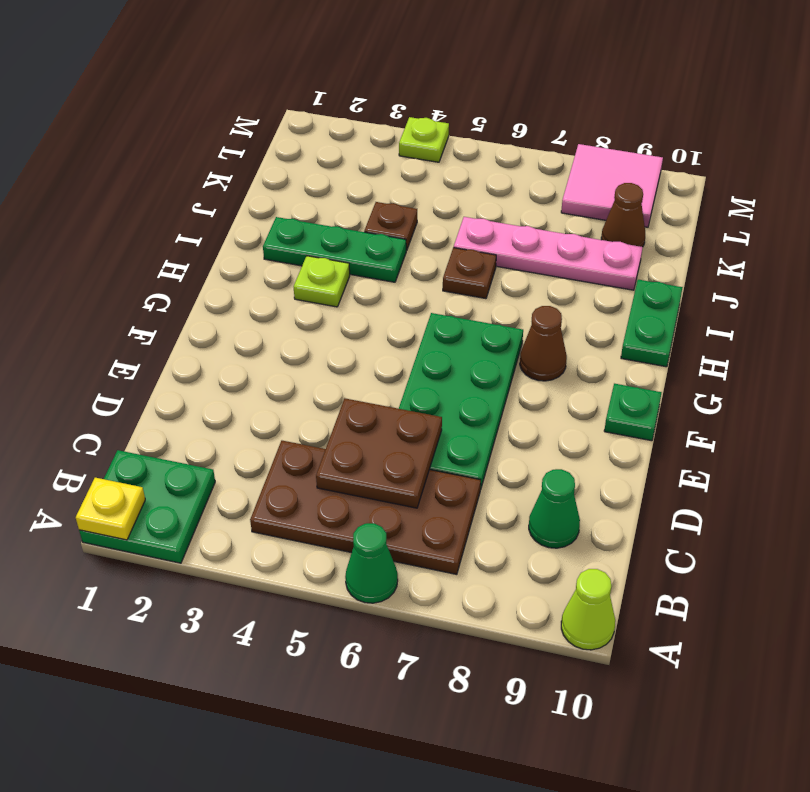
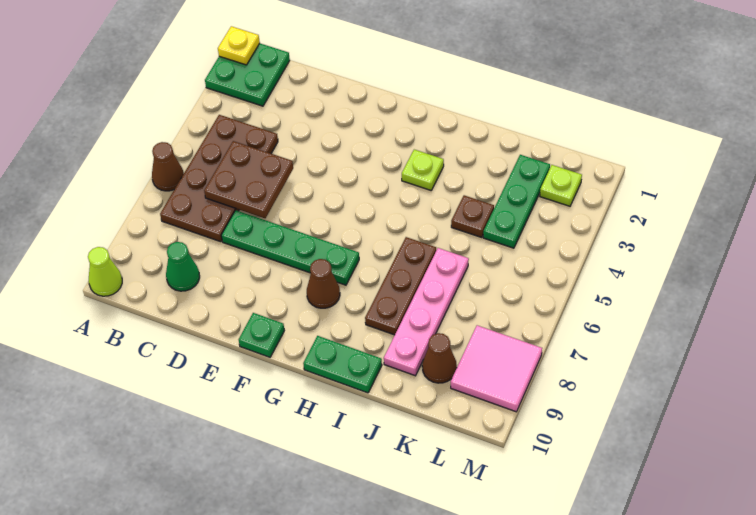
green cone A6 level 1 -> brown cone A6 level 1
green plate D6:G7 level 1 -> green plate D7:G7 level 1
green plate I2:I4 level 1 -> green plate K2:K4 level 1
brown plate I6 level 1 -> brown plate I6:I8 level 1
lime plate M4 level 1 -> lime plate L2 level 1

